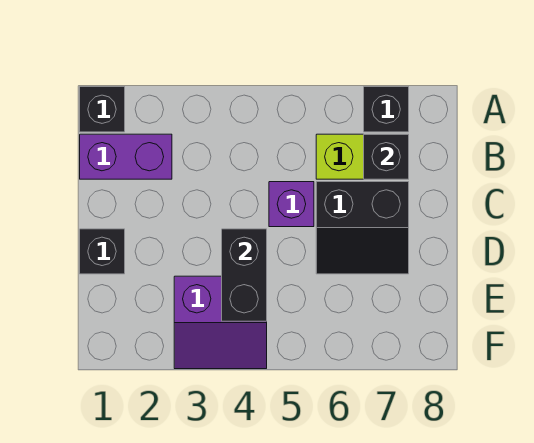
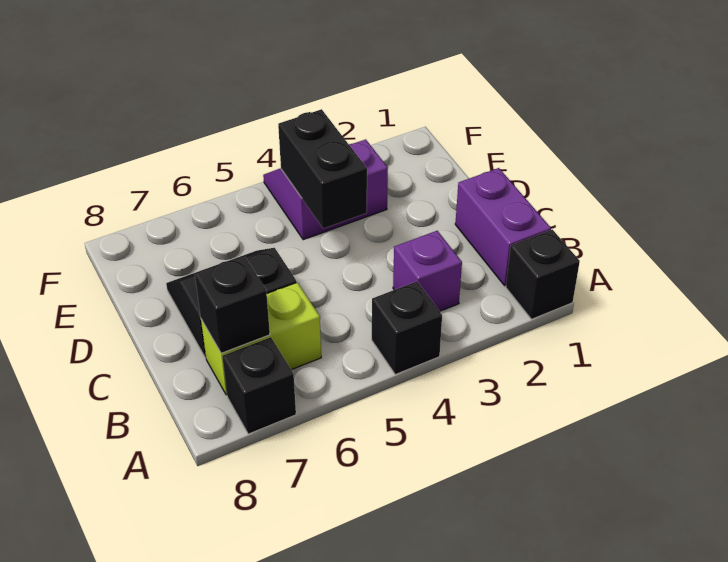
purple brick B1:B2 level 1 -> purple brick B1:C1 level 1
purple brick C5 level 1 -> purple brick B3 level 1
black brick D1 level 1 -> black brick A4 level 1

